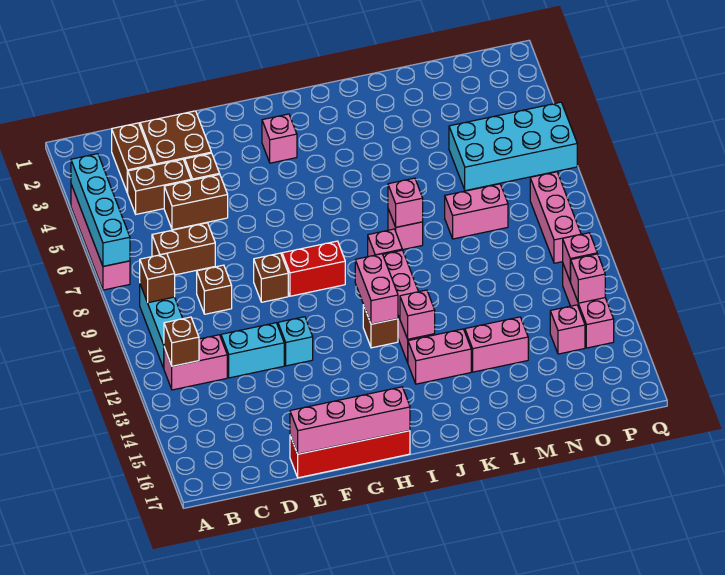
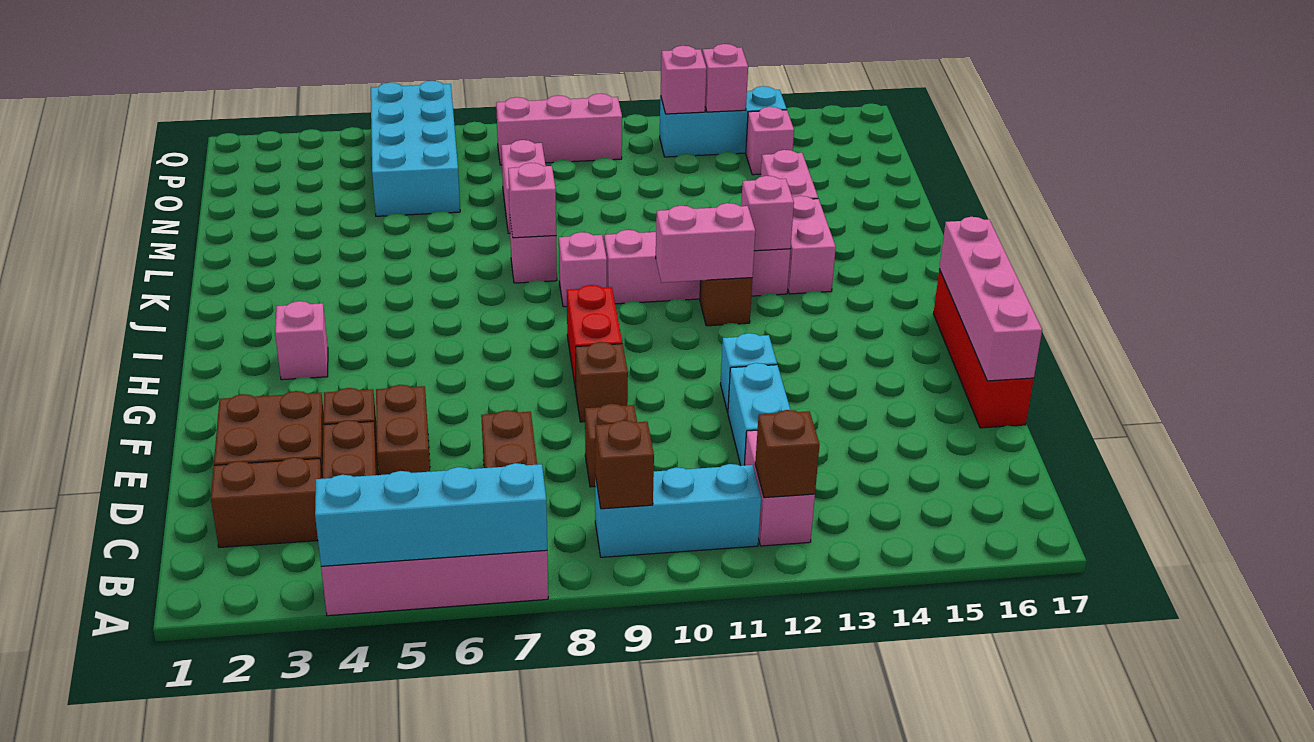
pink brick P12:P14 level 1 -> cyan brick P12:P14 level 1

